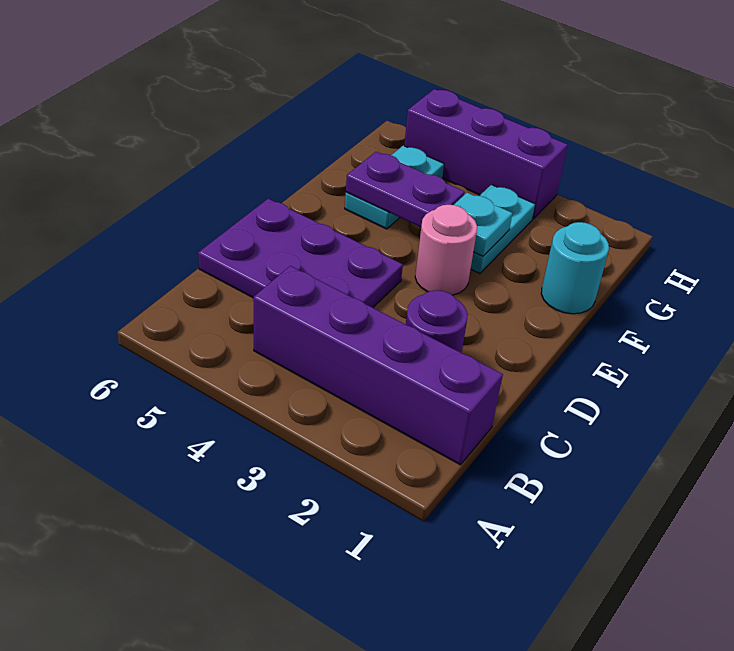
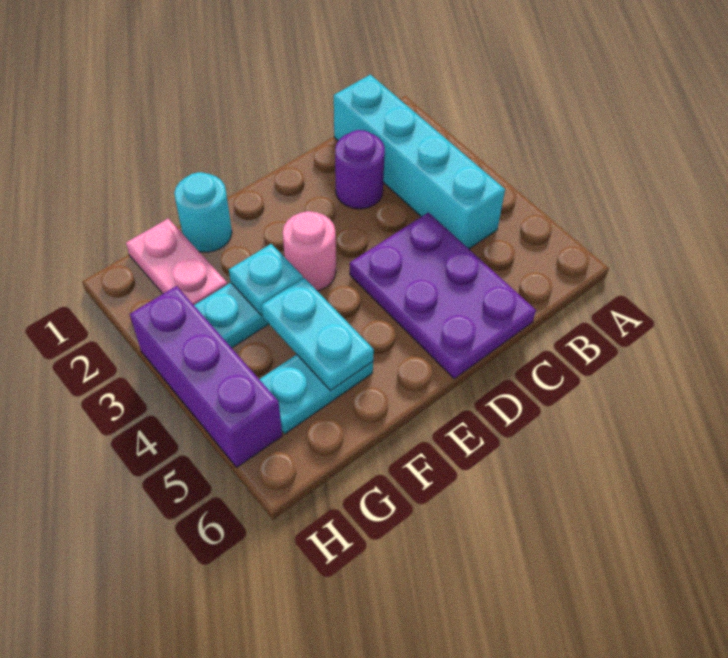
purple brick B1:B4 level 1 -> cyan brick B1:B4 level 1
purple plate F4:F5 level 2 -> cyan plate F4:F5 level 2
none -> pink plate G1:G2 level 1

